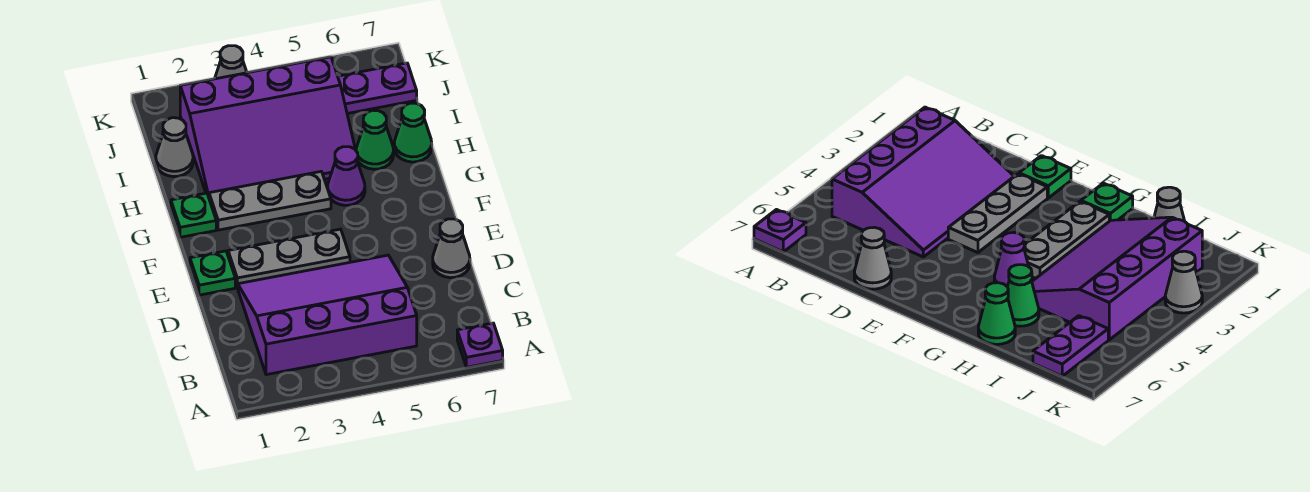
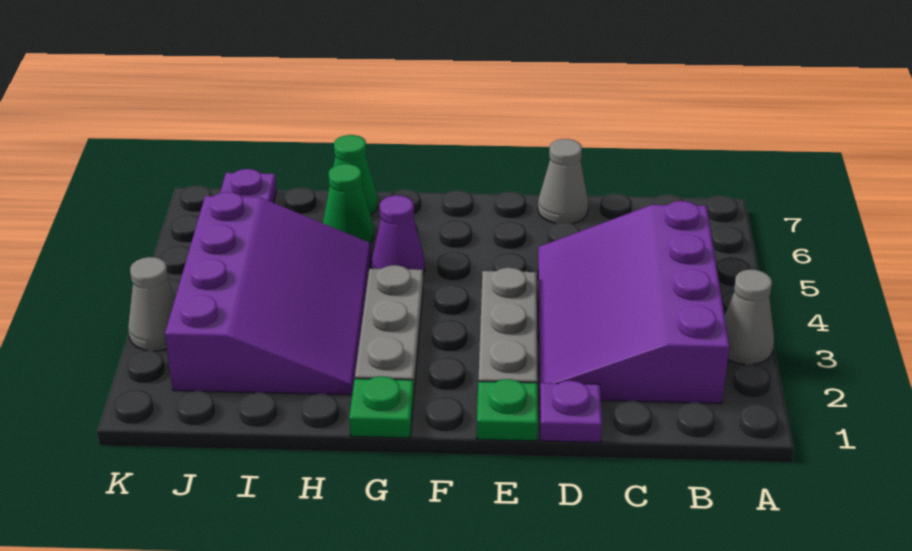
purple plate A7 level 1 -> purple plate D1 level 1
grey cone I1 level 1 -> grey cone A3 level 1

